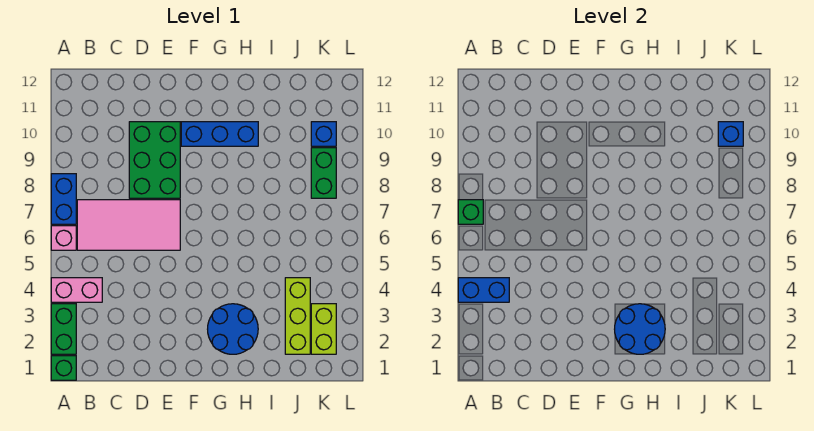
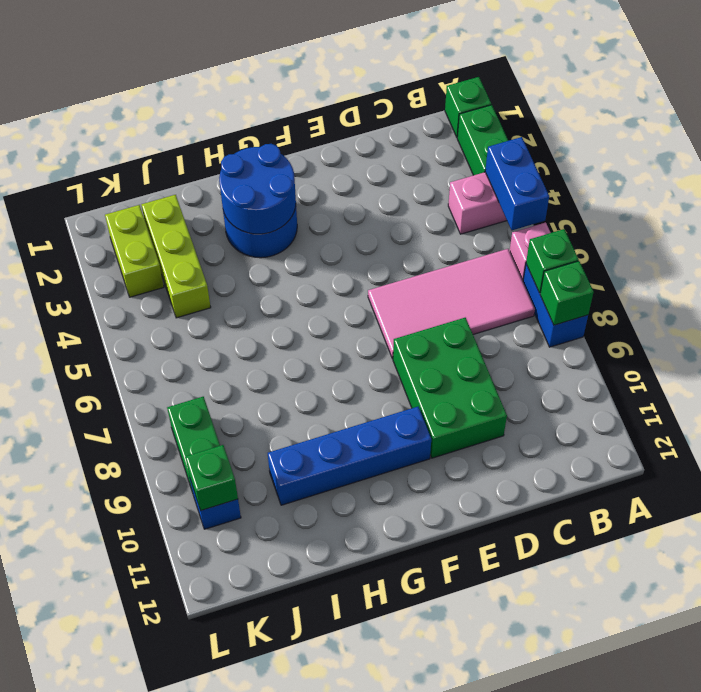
blue brick A4:B4 level 2 -> blue brick A4:A5 level 2
none -> green brick A8 level 2
blue brick F10:H10 level 1 -> blue brick F10:I10 level 1
blue brick K10 level 2 -> green brick K10 level 2

